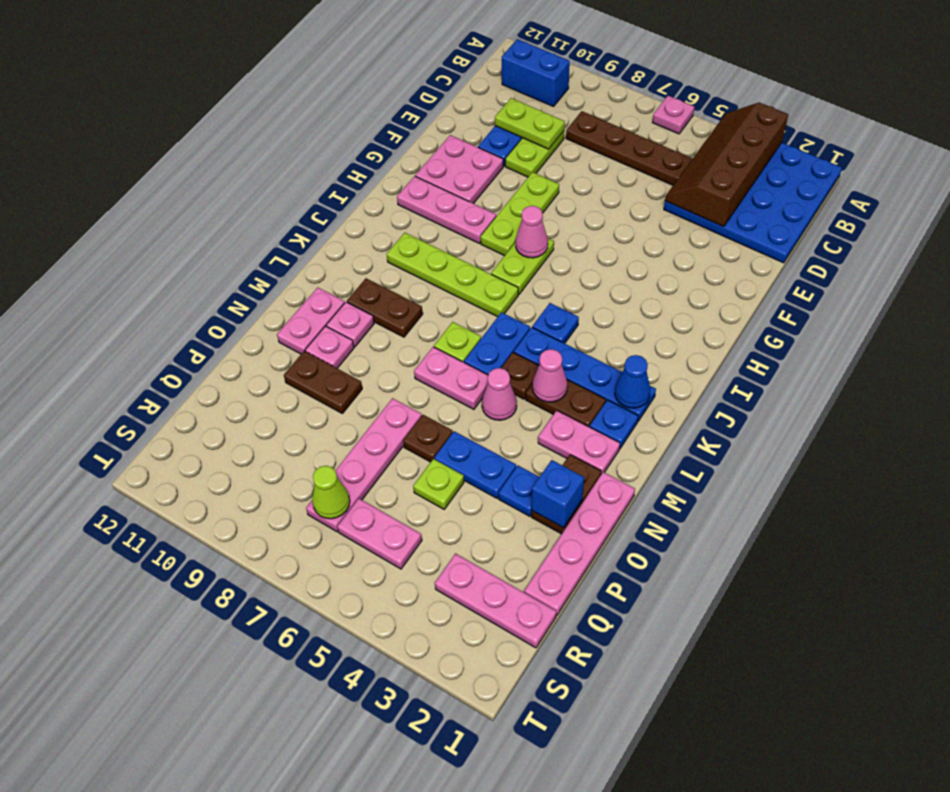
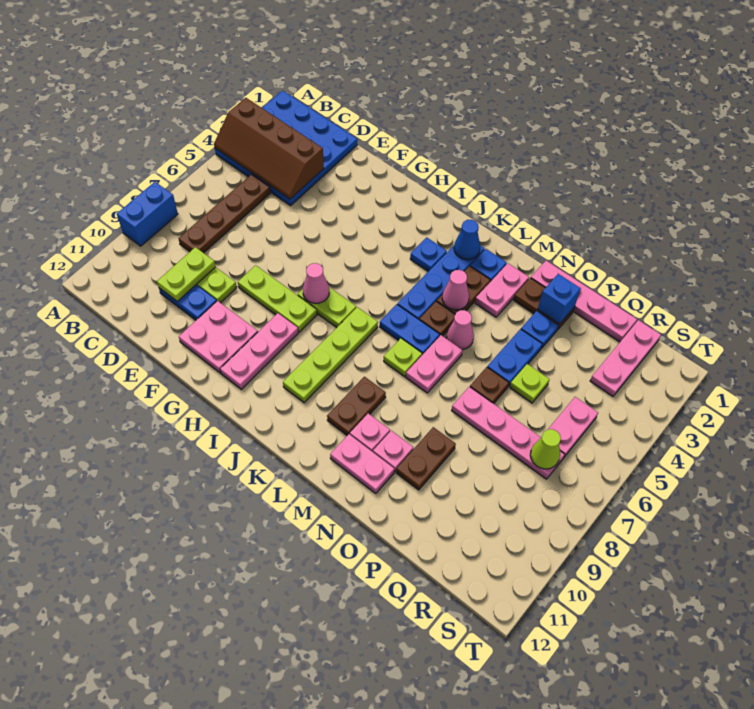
pink plate A6 level 1 -> none
blue brick B10:B11 level 1 -> blue brick A8:A9 level 1
blue plate J5 level 1 -> blue plate J3 level 1

